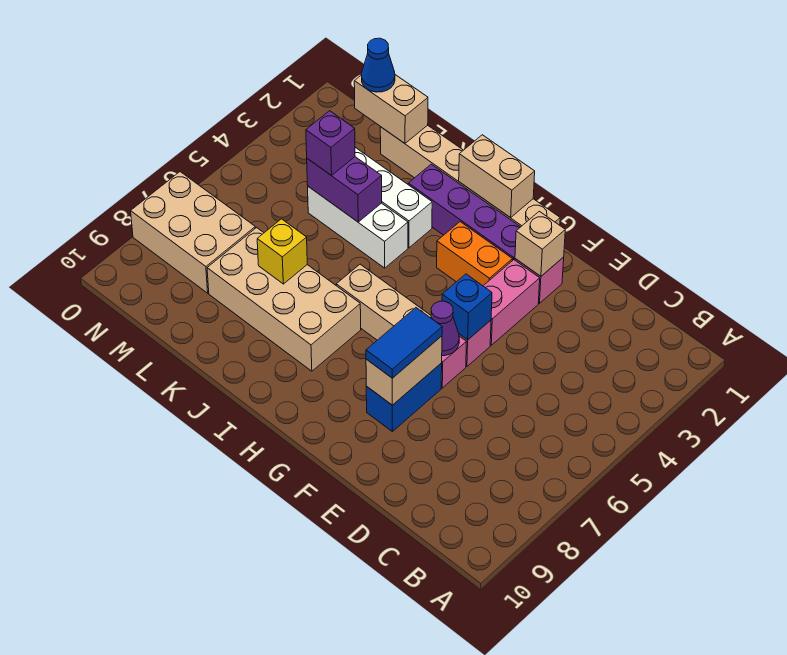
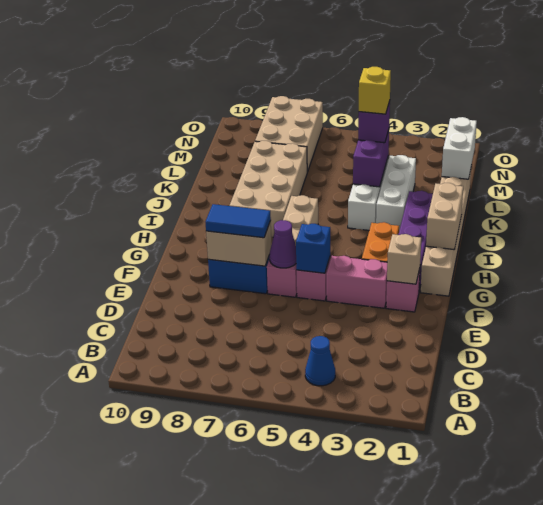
yellow brick K7 level 2 -> yellow brick L4 level 4
tan brick L1:M1 level 2 -> white brick L1:M1 level 2
blue cone M1 level 3 -> blue cone B4 level 1

